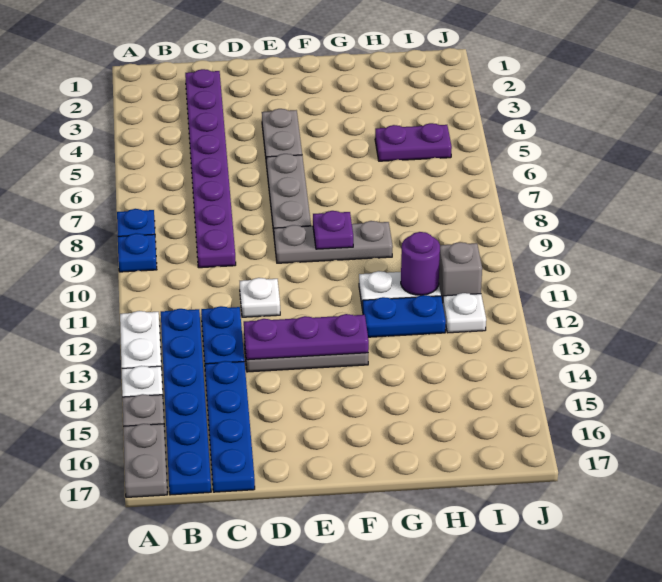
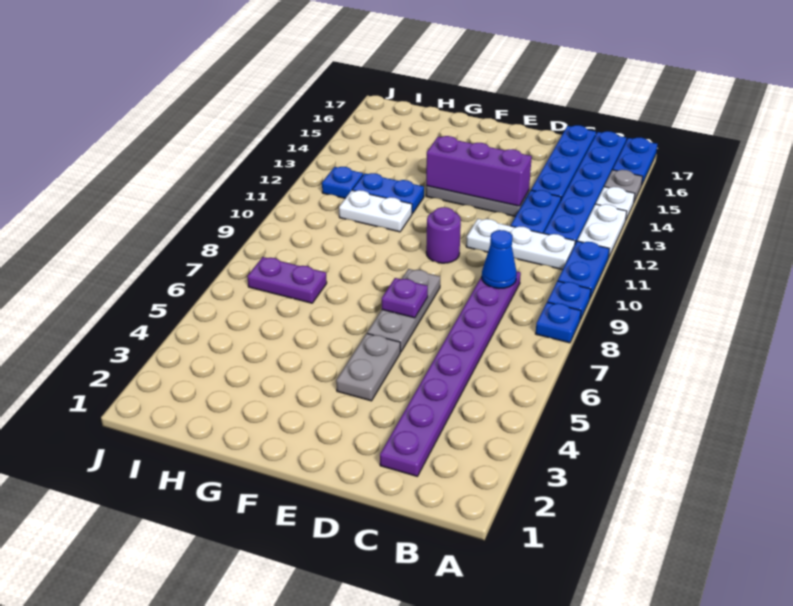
none -> blue plate A10:A11 level 1
grey plate A16:A17 level 1 -> blue plate A16:A17 level 1
none -> blue cone C9 level 2
white plate D11 level 1 -> white plate B11:D11 level 1
purple plate D13:F13 level 2 -> purple brick D13:F13 level 2
grey plate E9:G9 level 1 -> none
purple plate F9 level 2 -> purple plate E7 level 2
purple plate H5:I5 level 1 -> purple plate H7:I7 level 1
purple round brick H11 level 2 -> purple round brick E10 level 1
grey brick I11 level 1 -> none
white plate I12 level 1 -> blue plate I12 level 1

